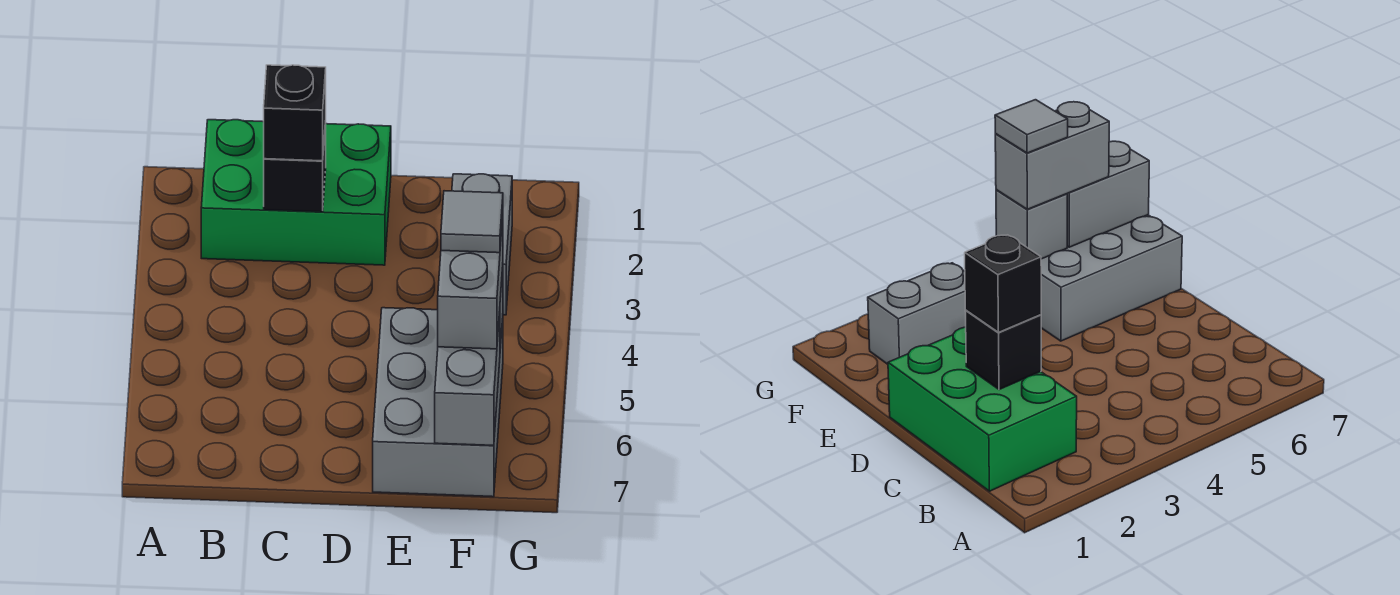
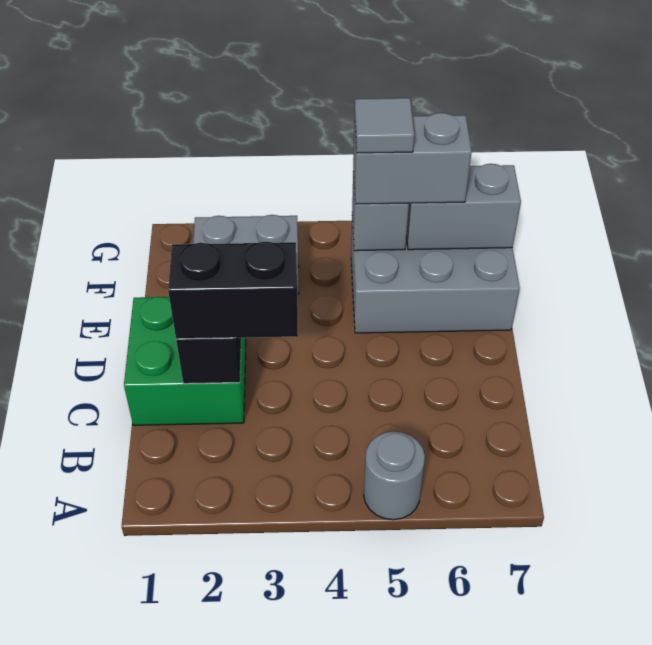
none -> grey round brick A5 level 1
green brick B1:D2 level 1 -> green brick C1:D2 level 1
black brick C2 level 3 -> black brick C2:C3 level 3

